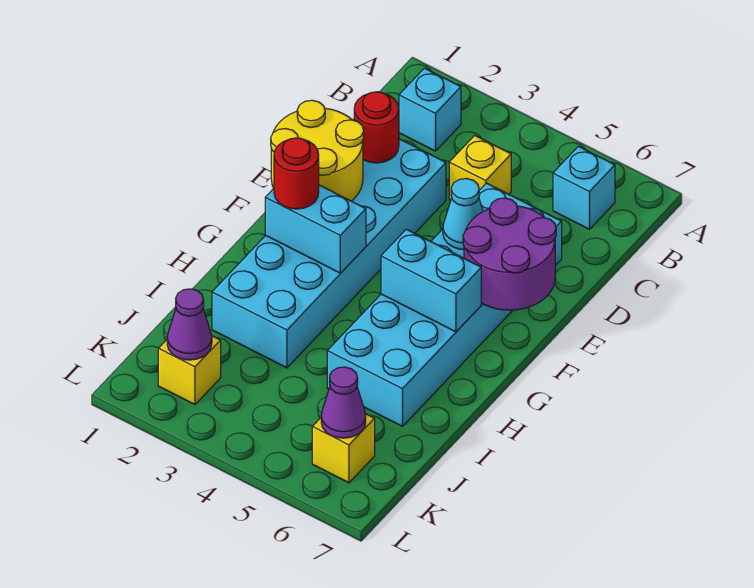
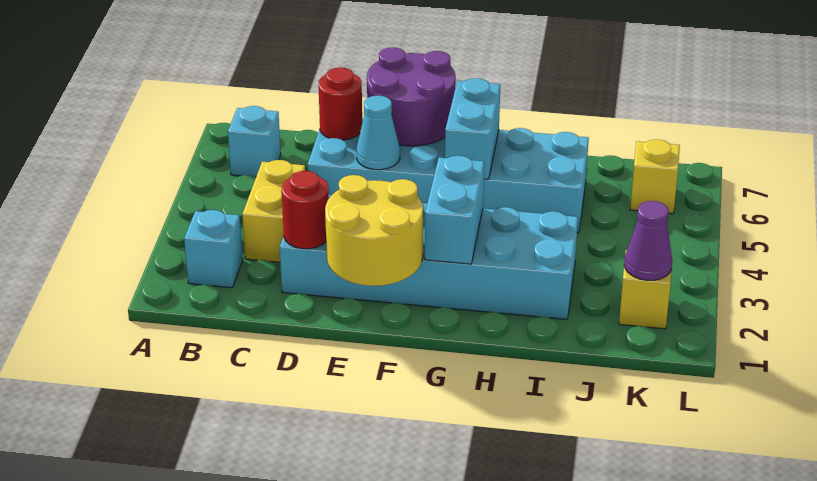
yellow brick C4 level 1 -> yellow brick C3:C4 level 1
red round brick G2 level 3 -> red round brick D6 level 2
purple cone K6 level 2 -> none

